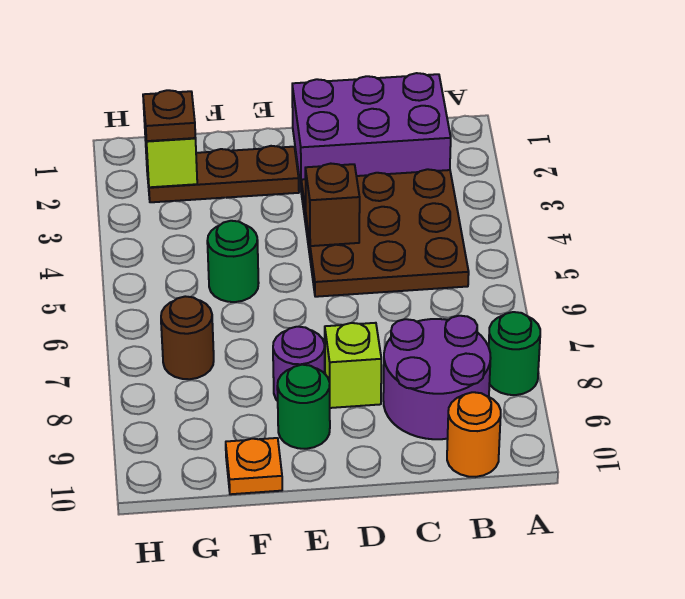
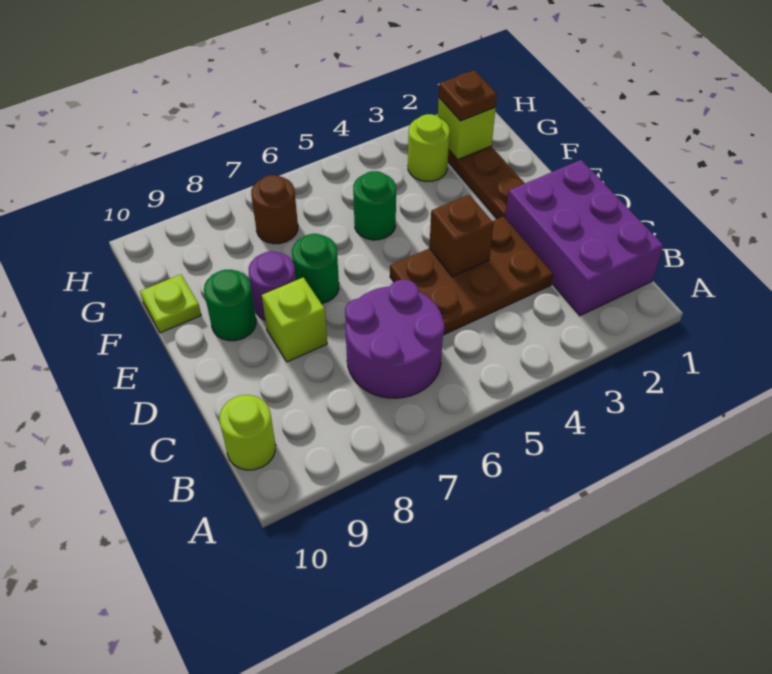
green round brick A8 level 1 -> green round brick E7 level 1
brown plate B3:D5 level 1 -> brown plate C3:D5 level 1
purple round brick B8:C9 level 1 -> purple round brick B6:C7 level 1
orange round brick B10 level 1 -> lime round brick B10 level 1
orange plate F10 level 1 -> lime plate F10 level 1
none -> lime round brick G3 level 1

